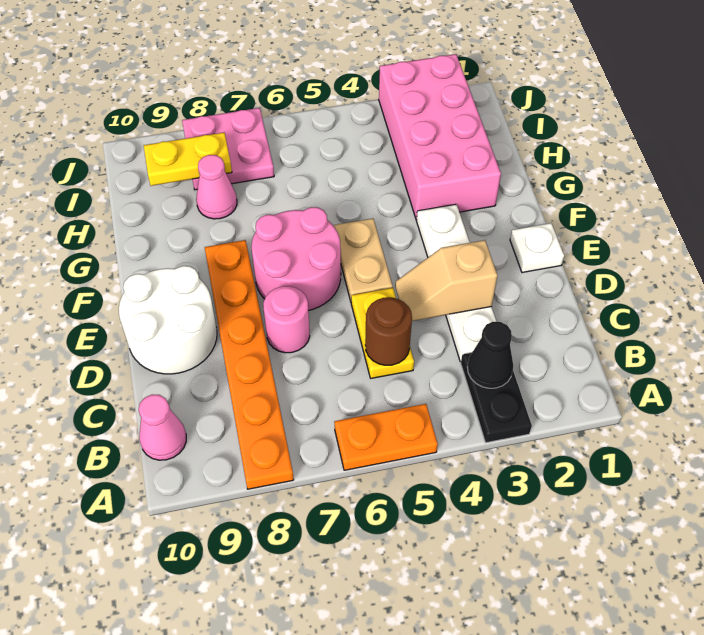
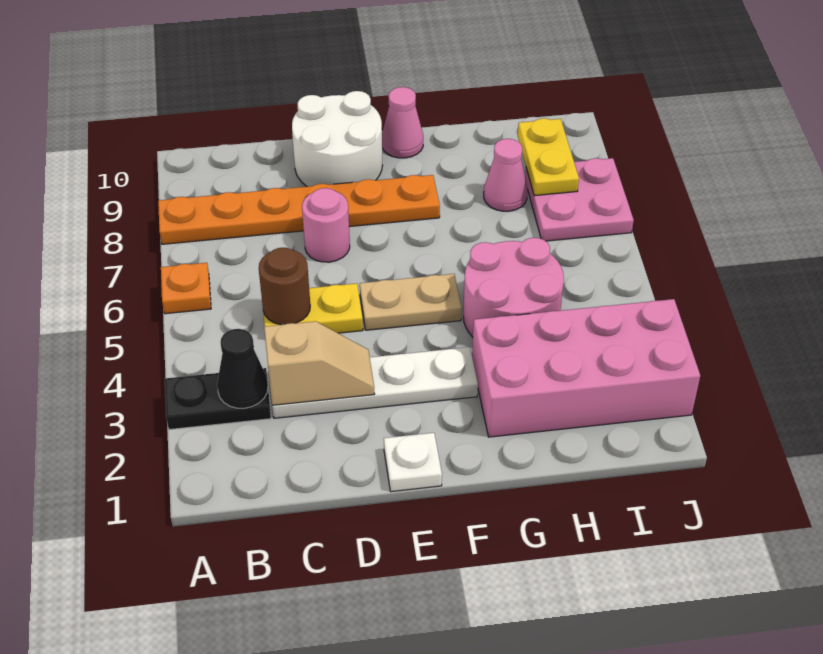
orange plate A5:A6 level 1 -> orange plate A6 level 1
pink cone B10 level 1 -> pink cone F10 level 1
tan slope D3:D4 level 2 top 3 -> tan slope C3:D3 level 2 top C
pink round brick E6:F7 level 1 -> pink round brick G4:H5 level 1

